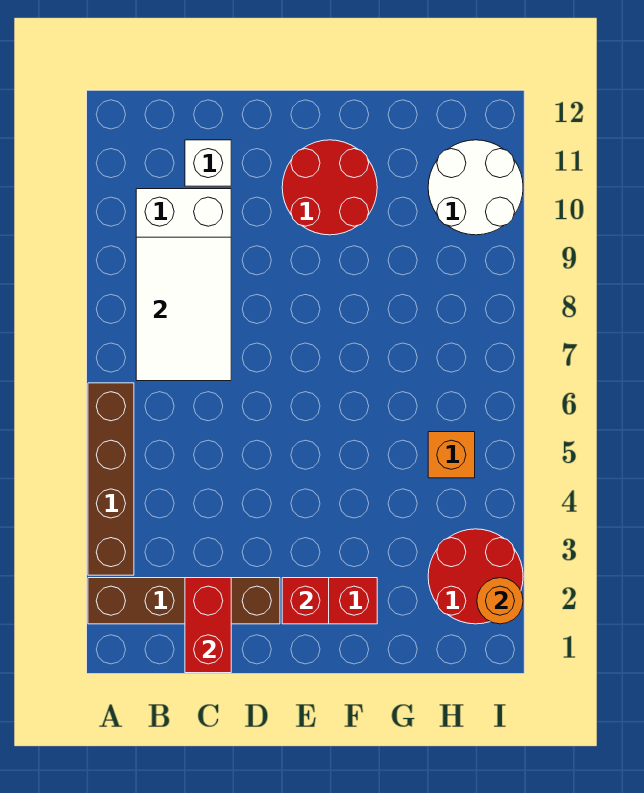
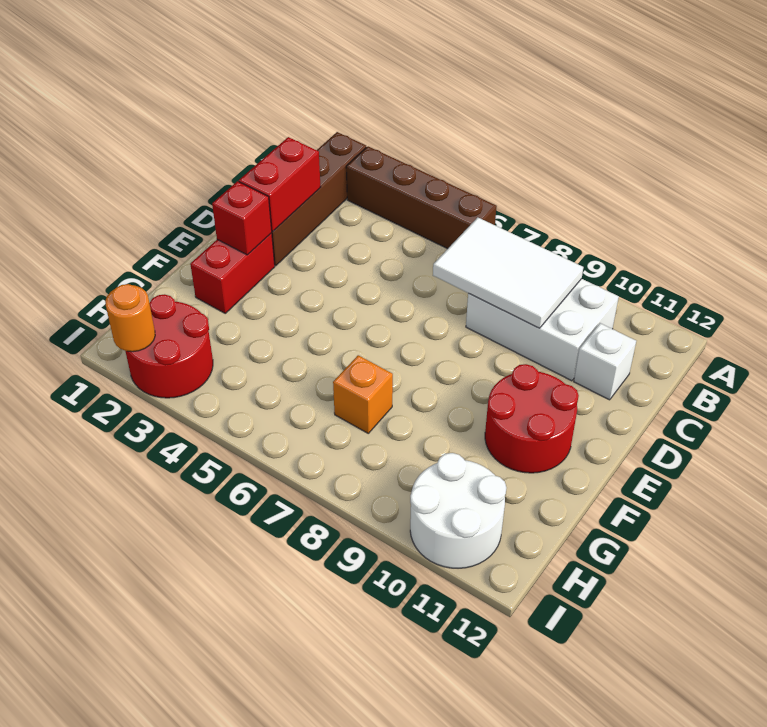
red brick C1:C2 level 2 -> red brick C2:D2 level 2
orange brick H5 level 1 -> orange brick G7 level 1

